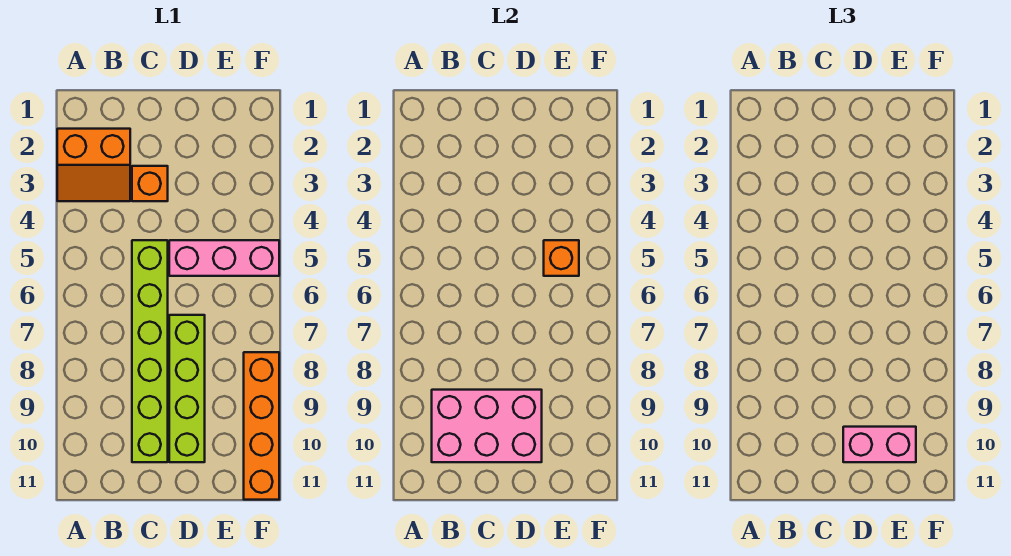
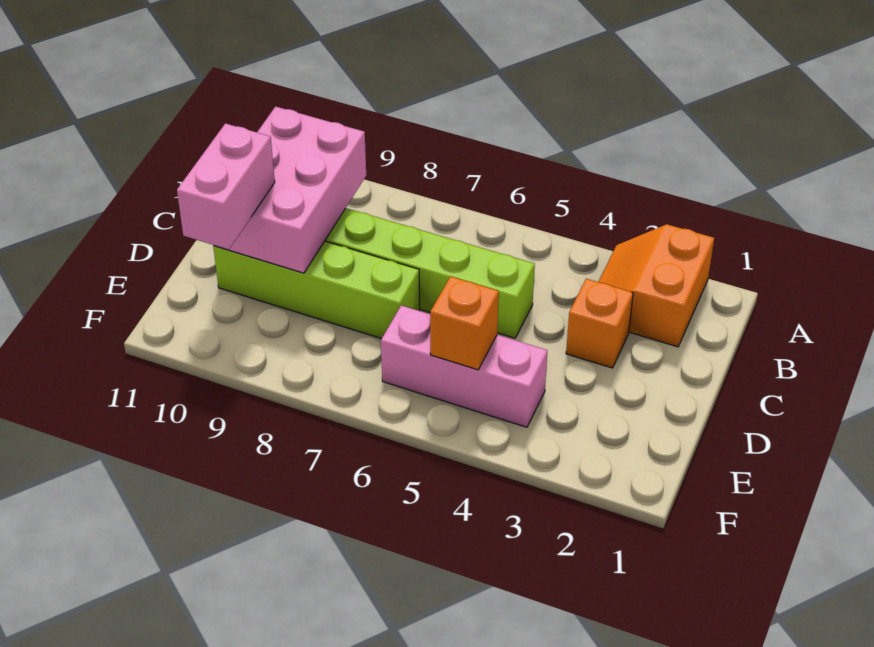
pink brick D5:F5 level 1 -> pink brick E4:E6 level 1
orange brick F8:F11 level 1 -> none

